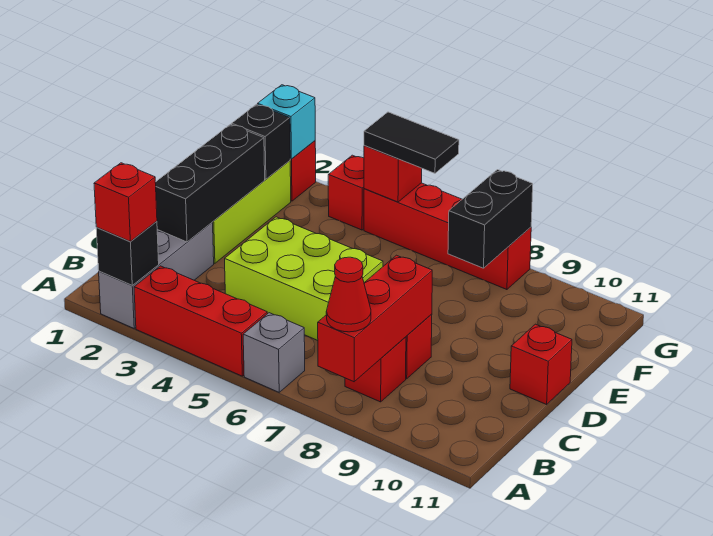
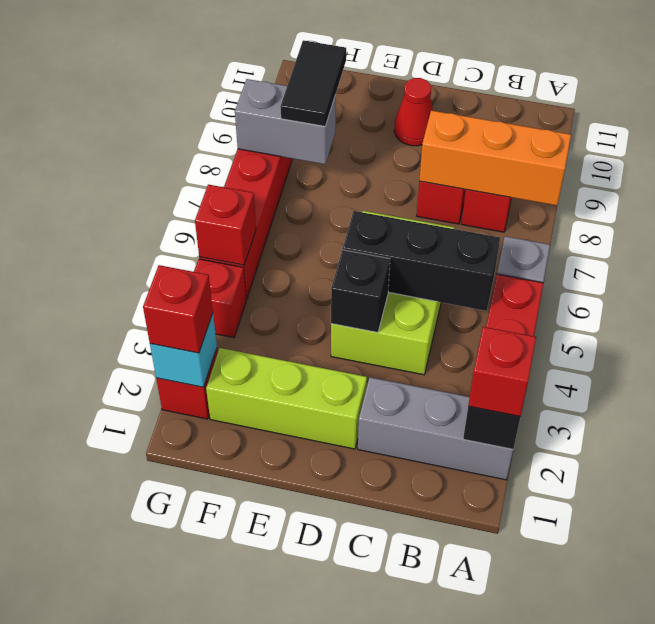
red brick A8:C8 level 2 -> orange brick A8:C8 level 2
red cone A8 level 3 -> red cone D10 level 1
black brick C2:E2 level 2 -> black brick B5:D5 level 2
red brick D11 level 1 -> red brick G2 level 3
black brick F2 level 2 -> black brick D4 level 2
black brick F8:G8 level 2 -> grey brick F8:G8 level 2
black tile G5:G6 level 3 -> black tile F8:F9 level 3

